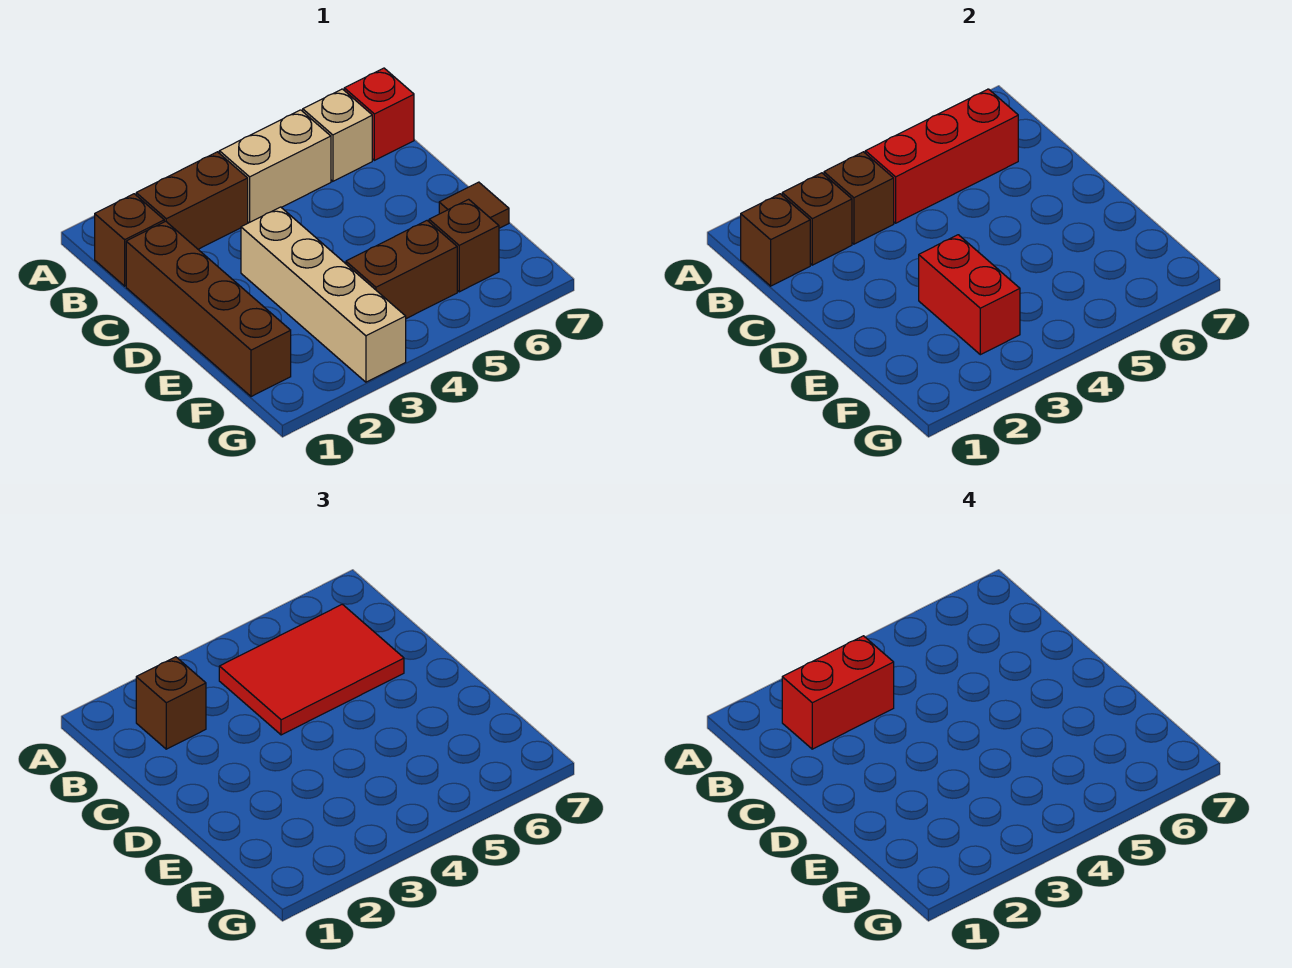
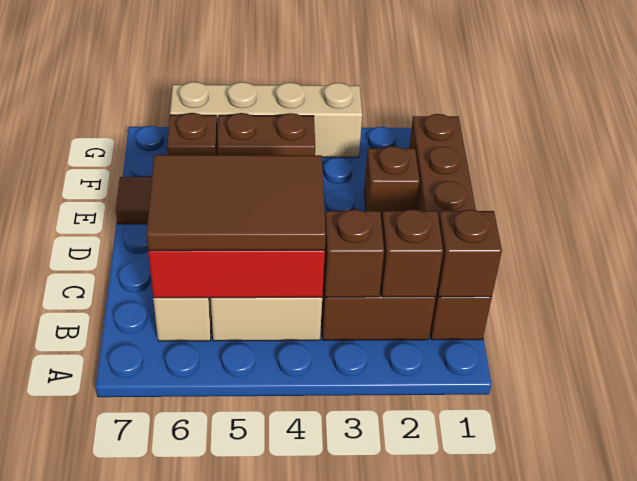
brown brick B2 level 3 -> brown brick E2 level 1
red brick B2:B3 level 4 -> none
red tile B4:C6 level 3 -> brown tile B4:C6 level 3
red brick B7 level 1 -> none
tan brick D3:G3 level 1 -> tan brick G3:G6 level 1
red brick E3:F3 level 2 -> none

